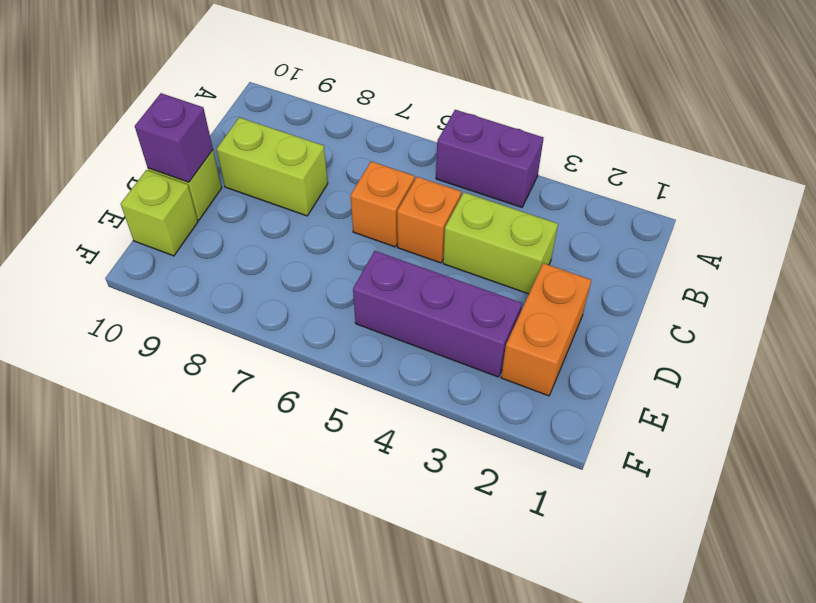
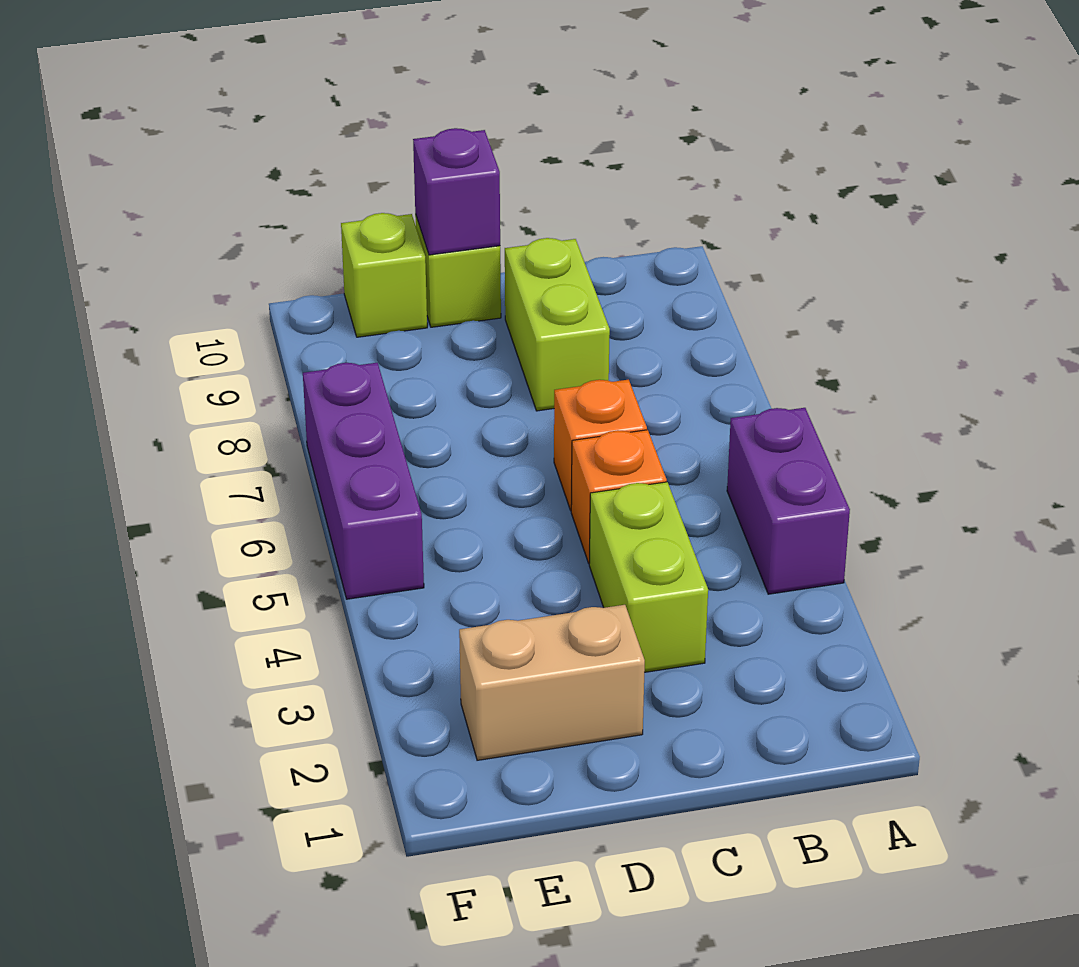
orange brick D2:E2 level 1 -> tan brick D2:E2 level 1
purple brick E3:E5 level 1 -> purple brick F5:F7 level 1

